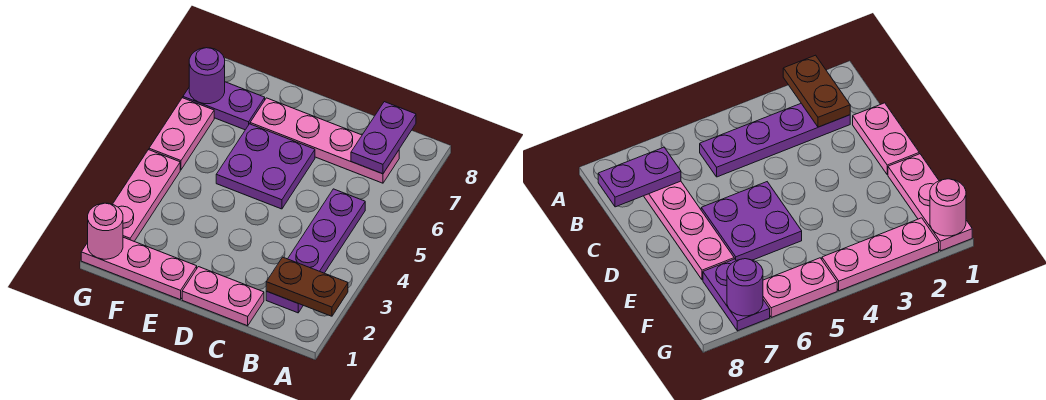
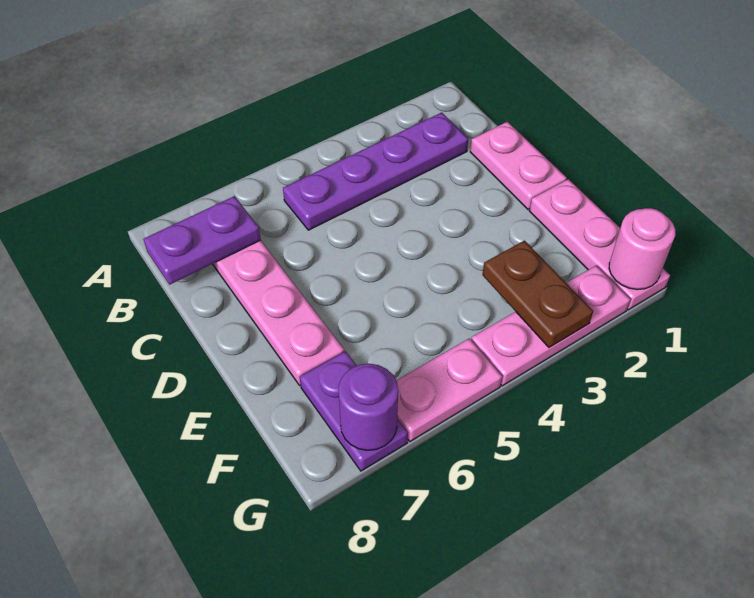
brown plate A2:B2 level 2 -> brown plate F3:G3 level 2
purple plate D5:E6 level 1 -> none

